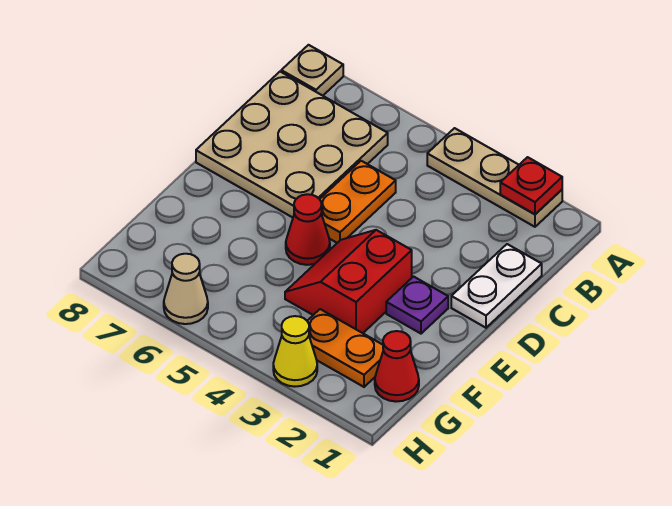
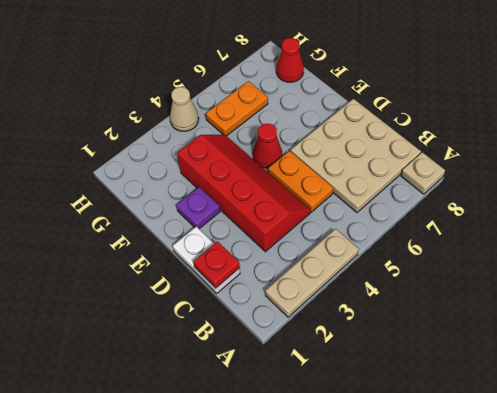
red plate A2 level 2 -> red plate C1 level 2
red slope E3:F4 level 1 top 3 -> red slope C3:F4 level 1 top 3
red cone G1 level 1 -> red cone G8 level 1
orange plate G2:G3 level 1 -> orange plate G5:G6 level 1
yellow cone H3 level 1 -> none
tan cone H6 level 1 -> tan cone H4 level 1

